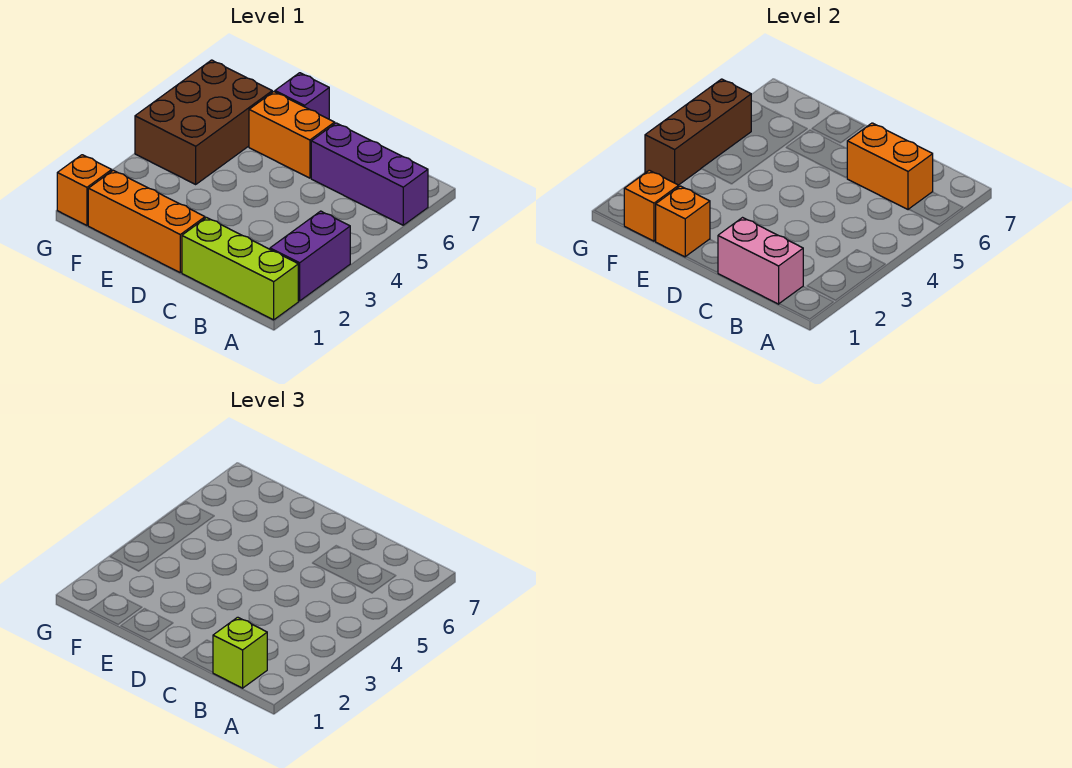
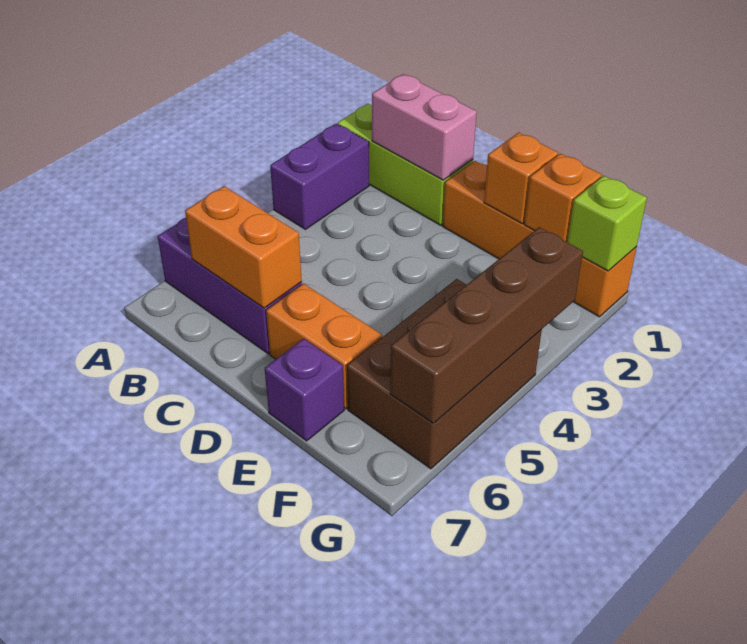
lime brick B1 level 3 -> lime brick G1 level 2
brown brick G3:G5 level 2 -> brown brick G3:G6 level 2

